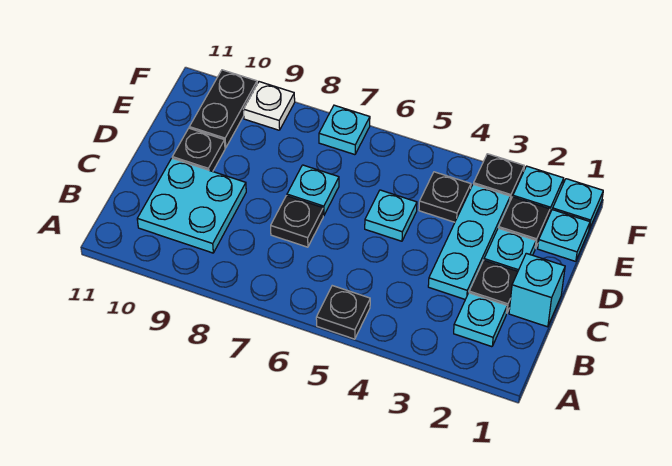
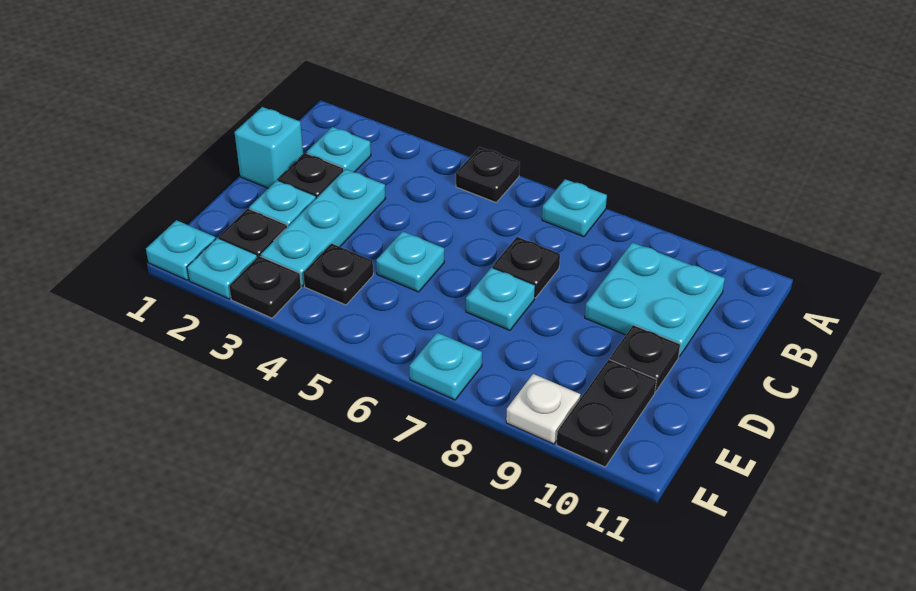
cyan plate E1 level 1 -> cyan plate A7 level 1

